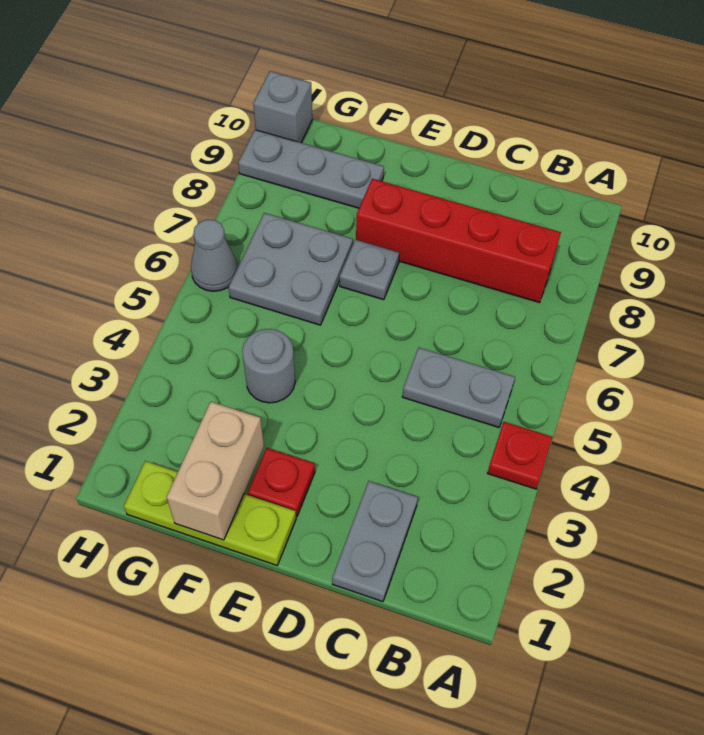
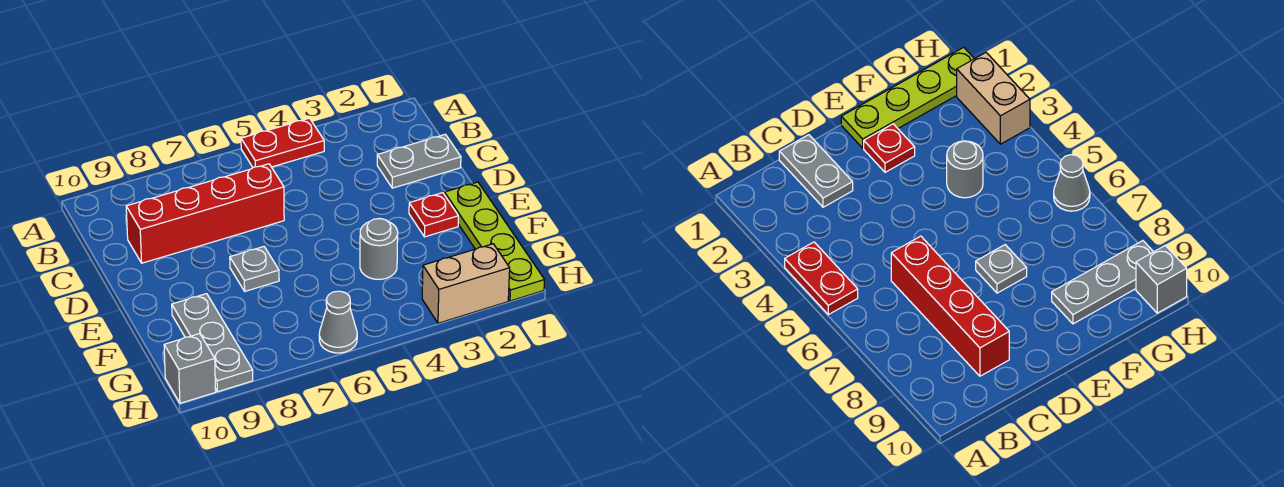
red plate A4 level 1 -> red plate A4:A5 level 1
grey plate B5:C5 level 1 -> none
red brick B8:E8 level 1 -> red brick C6:C9 level 1
lime plate E1:G1 level 1 -> lime plate E1:H1 level 1
tan brick F1:F2 level 2 -> tan brick H2:H3 level 1
grey plate F6:G7 level 1 -> none

